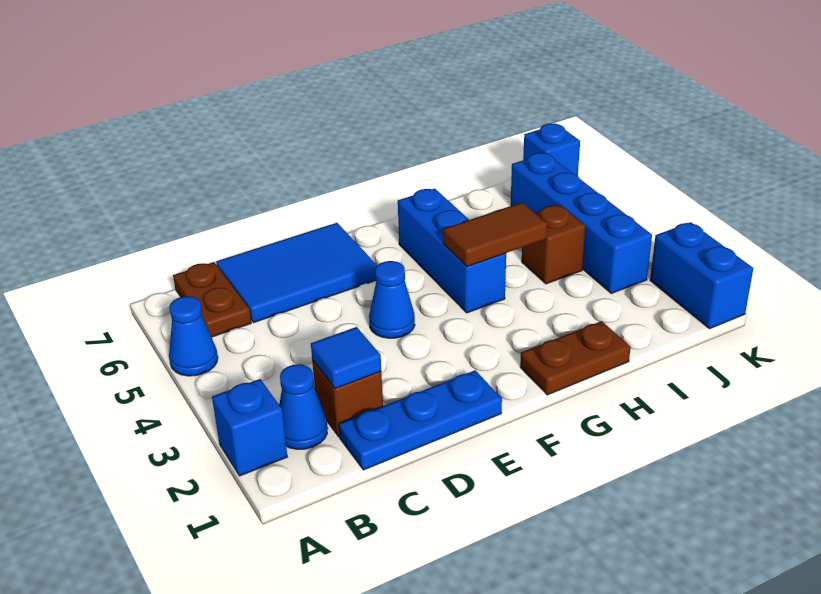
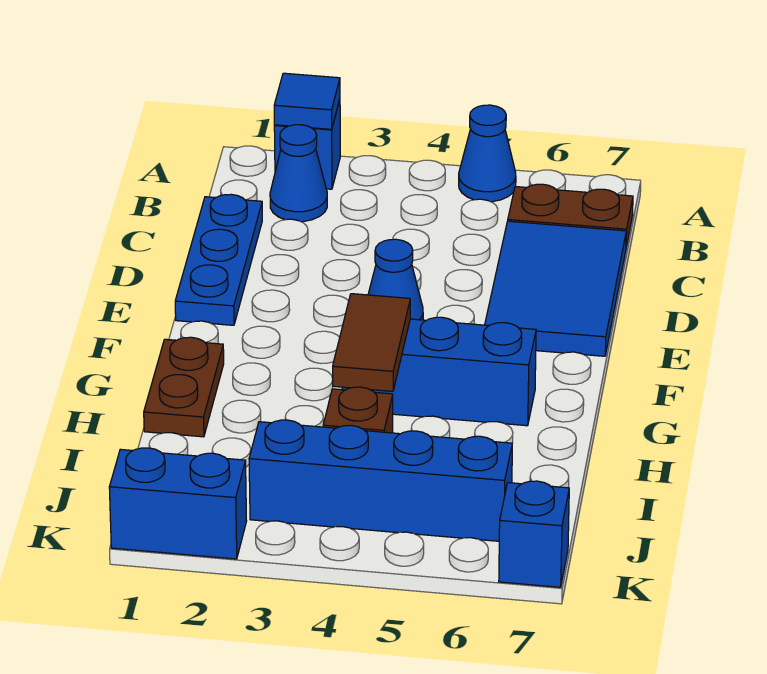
brown brick C2 level 1 -> none
blue tile C2 level 2 -> blue tile A2 level 2

